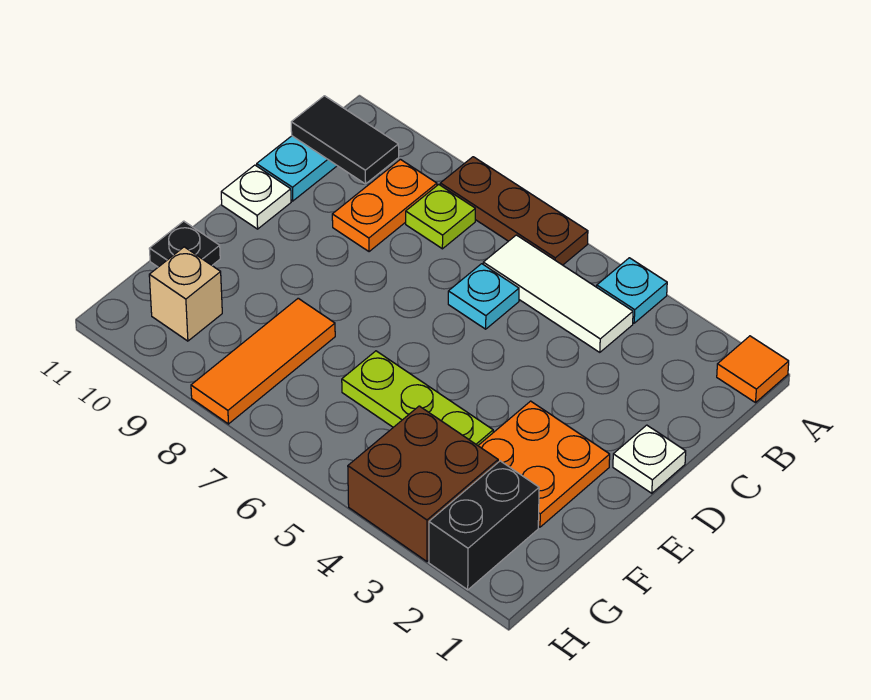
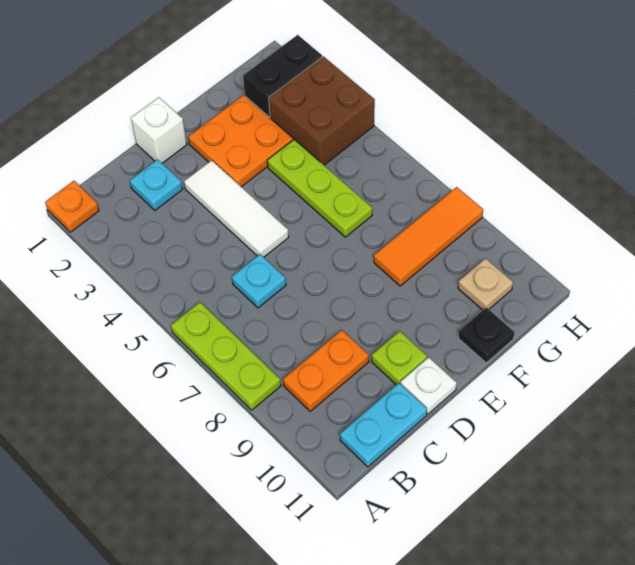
orange tile A1 level 1 -> orange plate A1 level 1
cyan plate A4 level 1 -> cyan plate C2 level 1
brown plate A6:A8 level 1 -> lime plate A6:A8 level 1
white tile B4:B6 level 1 -> white tile D3:D5 level 1
lime plate B8 level 1 -> lime plate D10 level 1
black tile B10:B11 level 2 -> none
white plate D1 level 1 -> white brick D1 level 1
tan brick G10 level 1 -> tan plate G10 level 1

